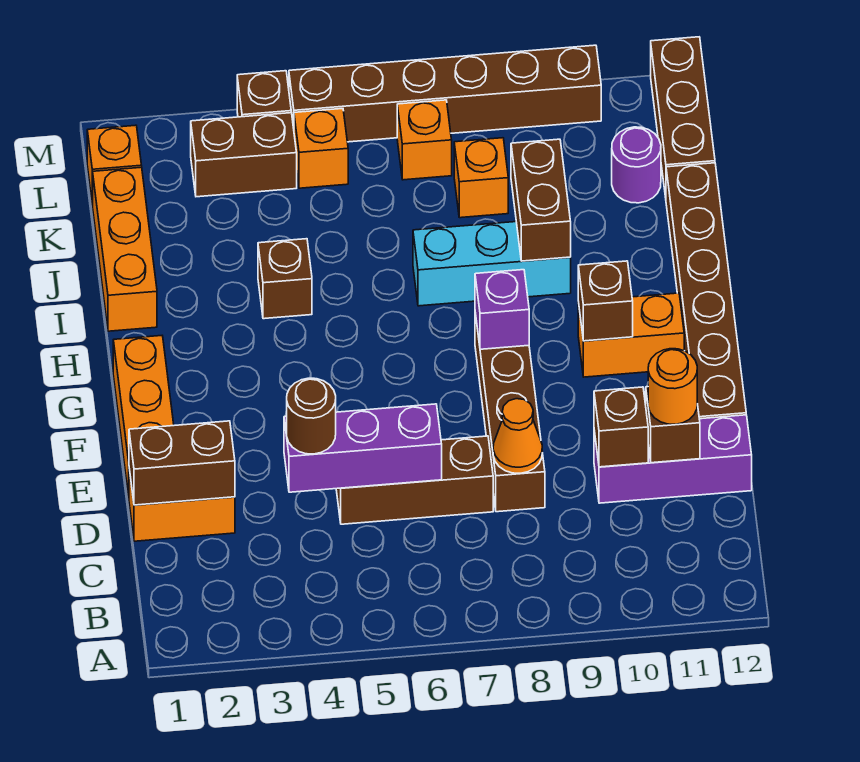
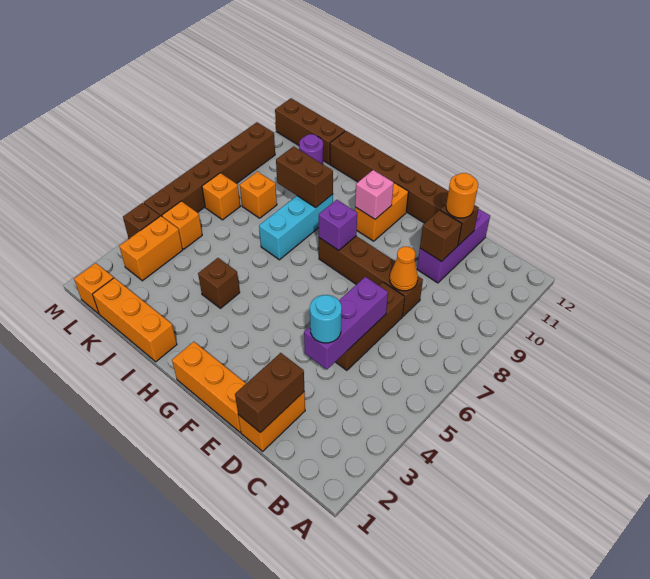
brown round brick D4 level 3 -> cyan round brick D4 level 3
brown brick G10 level 2 -> pink brick G10 level 2
brown brick L3:L4 level 1 -> orange brick L3:L4 level 1

